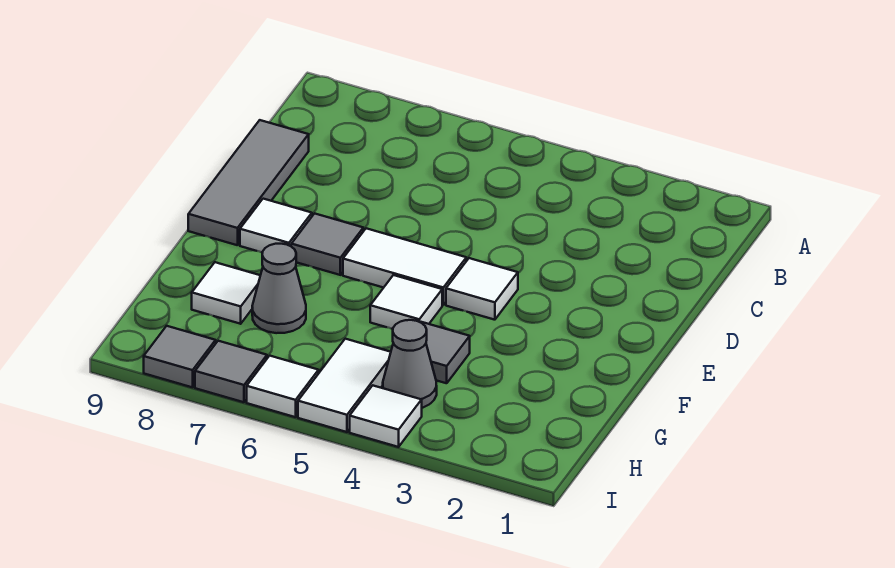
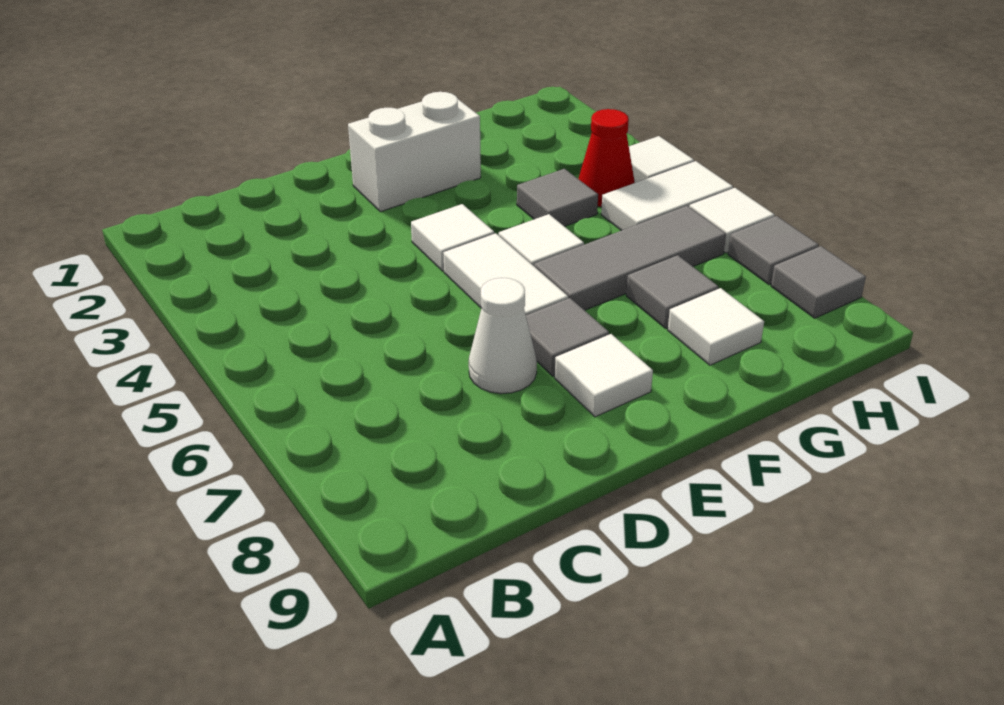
grey tile C9:E9 level 1 -> grey tile F6:H6 level 1
none -> white cone D7 level 1
none -> white brick E2:F2 level 1
grey cone G7 level 1 -> grey tile G7 level 1
grey cone H4 level 1 -> red cone H4 level 1

